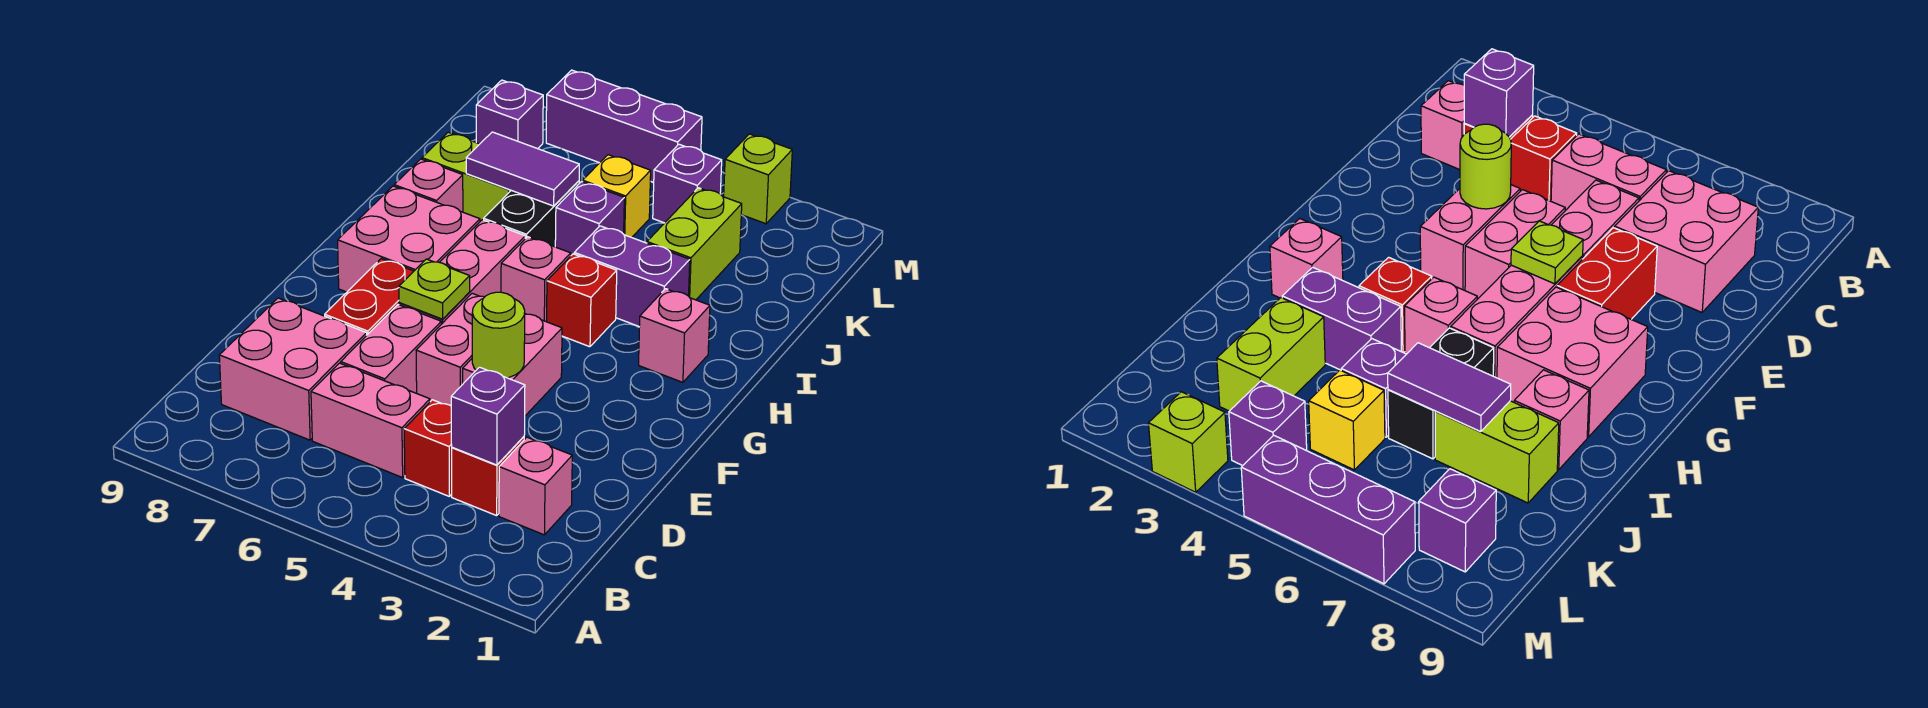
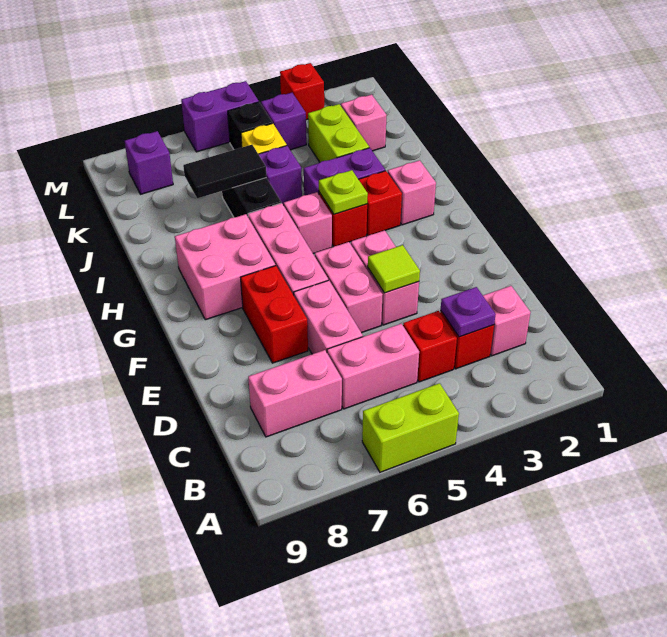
purple brick C3 level 2 -> purple plate C3 level 2
pink brick C7:D8 level 1 -> pink brick C7:C8 level 1
lime round brick E4 level 2 -> lime tile E4 level 2
lime plate F6 level 2 -> lime plate H4 level 2
none -> red brick H3 level 1
pink brick I8 level 1 -> pink brick K2 level 1
purple tile J6:J7 level 2 -> black tile J6:J7 level 2
lime brick J7:J8 level 1 -> lime brick A5:A6 level 1
none -> black brick L5 level 1
lime brick M3 level 1 -> red brick M3 level 1
purple brick M5:M7 level 1 -> purple brick M5:M6 level 1

